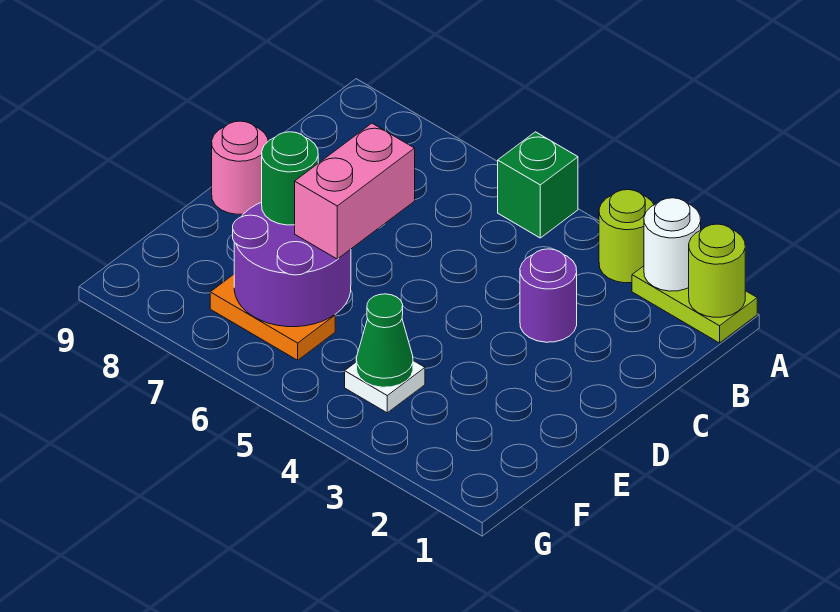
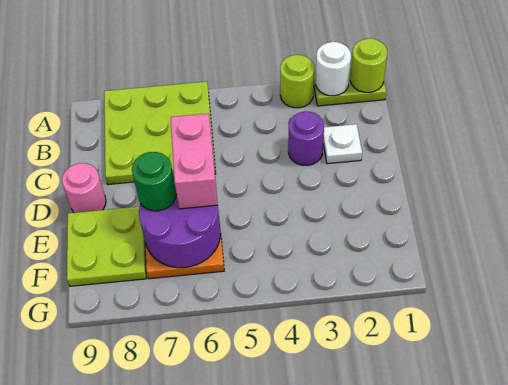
green brick A5 level 1 -> none
none -> lime plate A6:C8 level 1
none -> lime plate E8:F9 level 1
white plate F4 level 1 -> white plate C2 level 1
green cone F4 level 2 -> none

